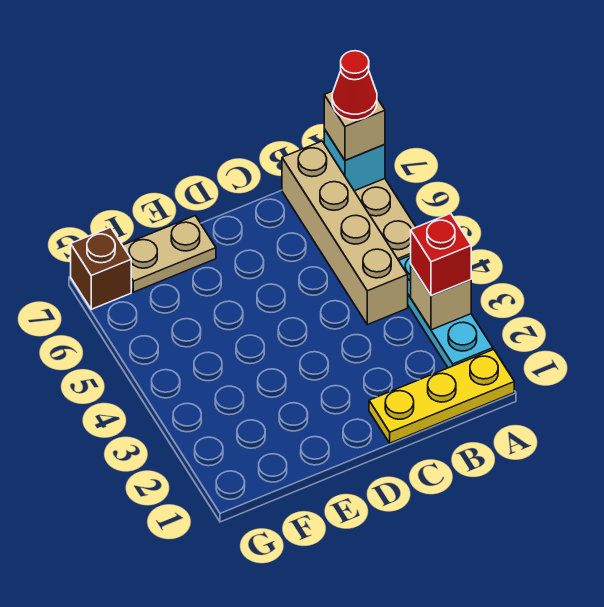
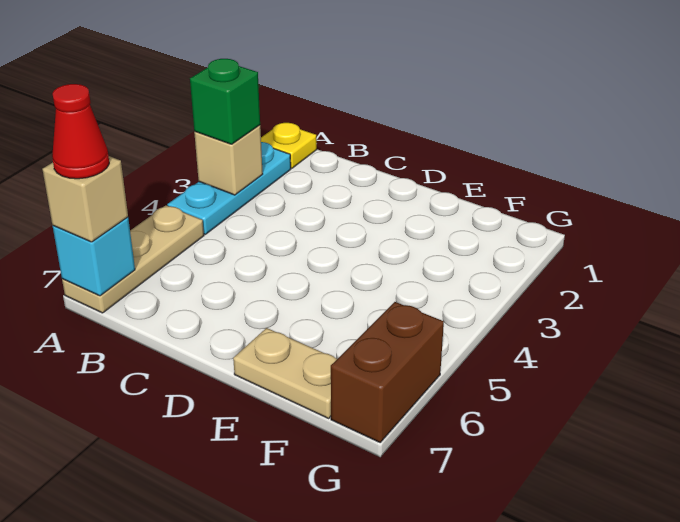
yellow plate A1:C1 level 1 -> yellow plate A1 level 1
red brick A3 level 3 -> green brick A3 level 3
tan brick B4:B7 level 1 -> none
brown brick G7 level 1 -> brown brick G6:G7 level 1

